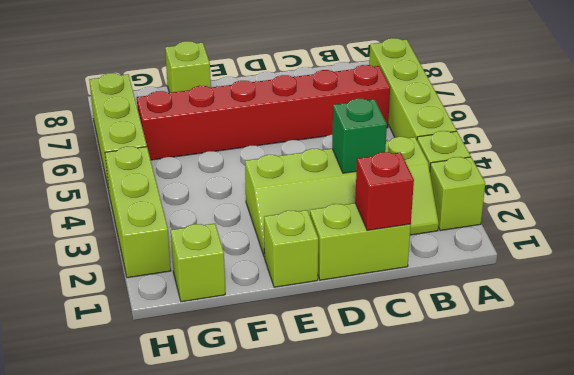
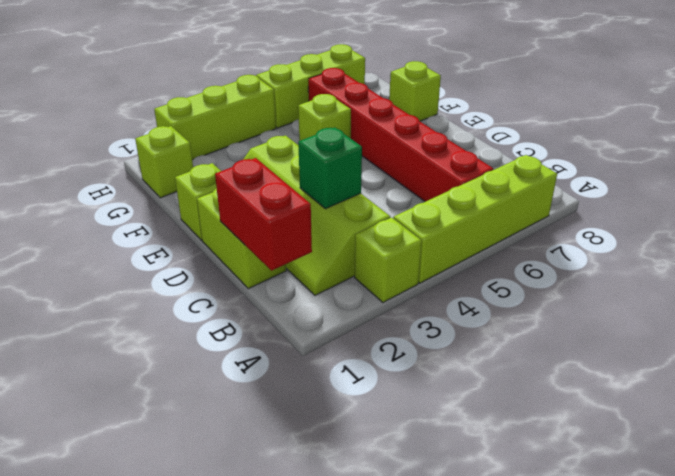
lime brick A2 level 1 -> lime brick F5 level 1
red brick C1 level 2 -> red brick B1:C1 level 2

